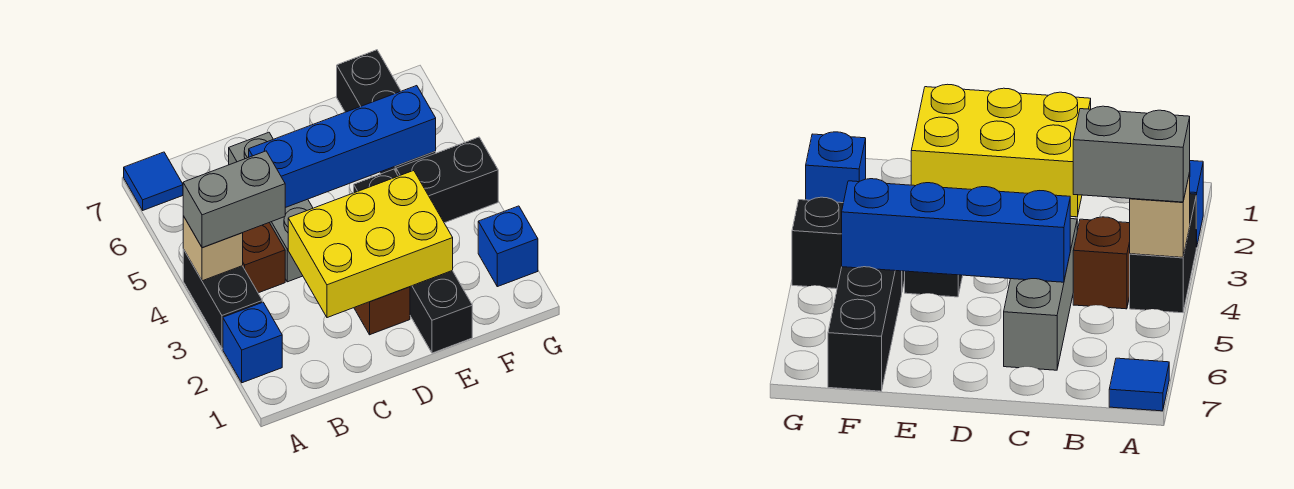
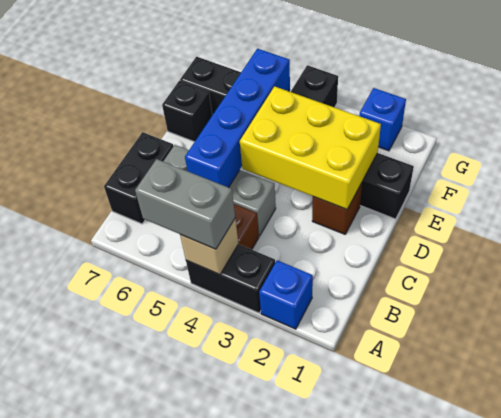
grey brick A4:B4 level 3 -> grey brick A4:A5 level 3
blue tile A7 level 1 -> none
none -> black brick B7:C7 level 1
yellow brick C2:E3 level 2 -> yellow brick D2:E4 level 2
none -> black brick E7 level 1

